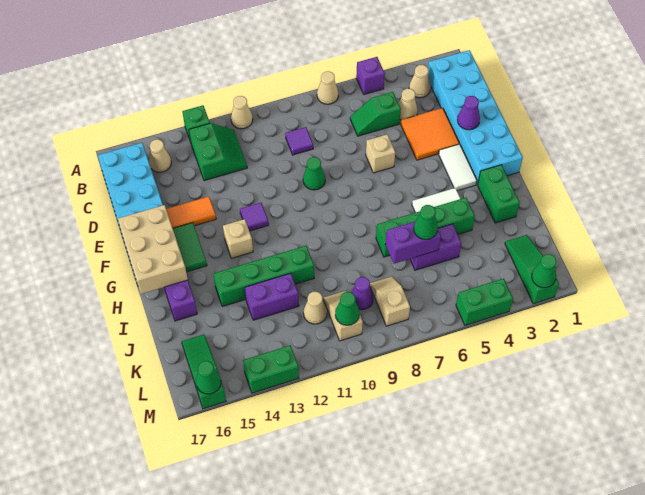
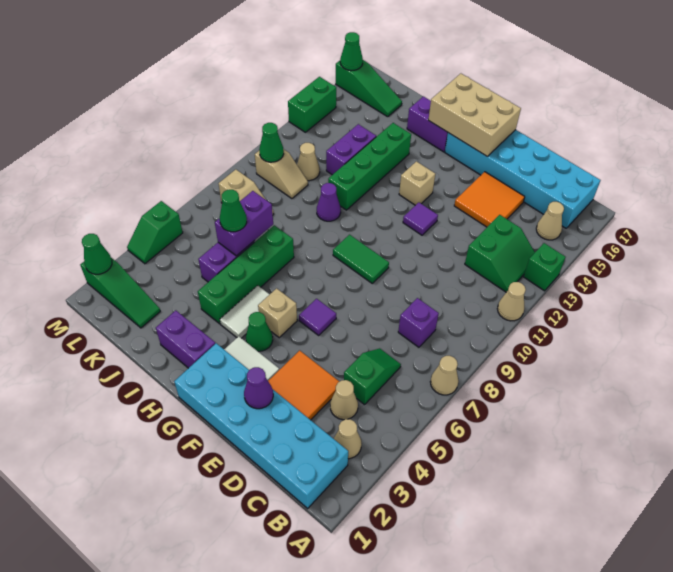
purple brick A5 level 1 -> purple brick C8 level 1
green slope B12:C13 level 1 top 13 -> green slope B12:C13 level 1 top C
purple tile C9 level 1 -> purple tile F6 level 1
tan brick E6 level 1 -> tan brick G5 level 1
green cone E9 level 1 -> green cone G4 level 1
orange tile E14:E15 level 1 -> orange tile D14:E15 level 1
green tile F15:G15 level 1 -> green tile F9:G9 level 1
green brick H2:I2 level 1 -> purple brick H2:I2 level 1
purple cone K9 level 1 -> purple cone I10 level 1
green brick M4:M5 level 1 -> green slope M4:M5 level 1 top 5

